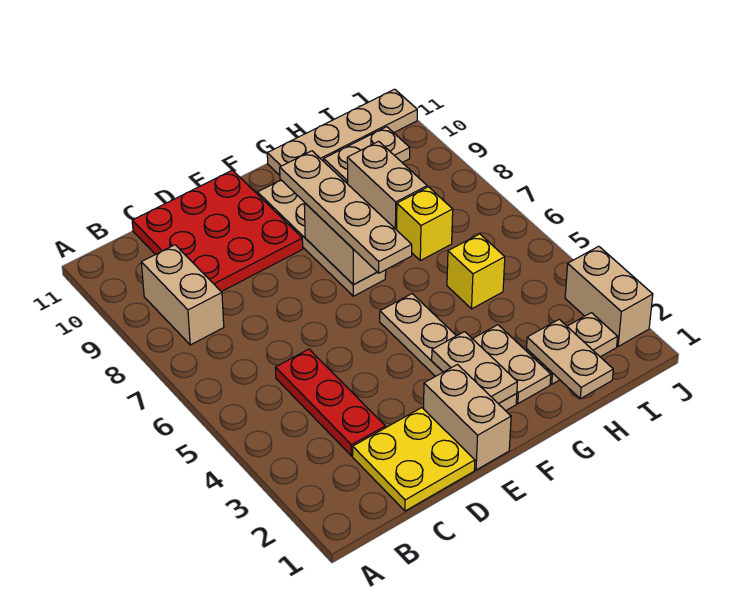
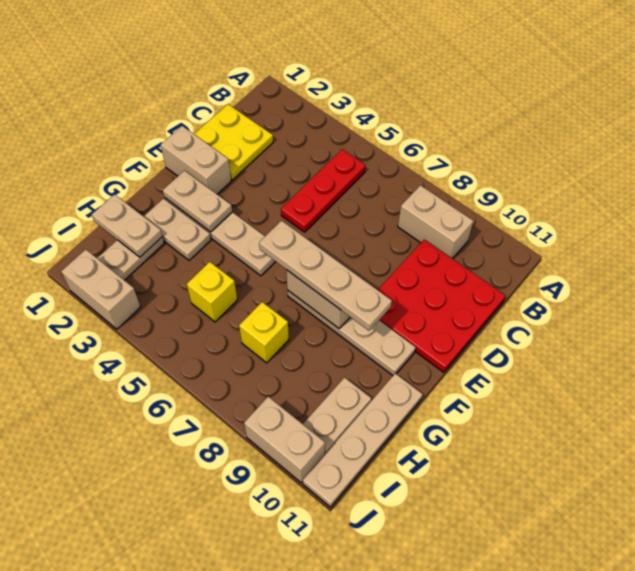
red plate C3:C5 level 1 -> red plate B5:D5 level 1
tan brick H8:H9 level 1 -> tan brick J9:J10 level 1

